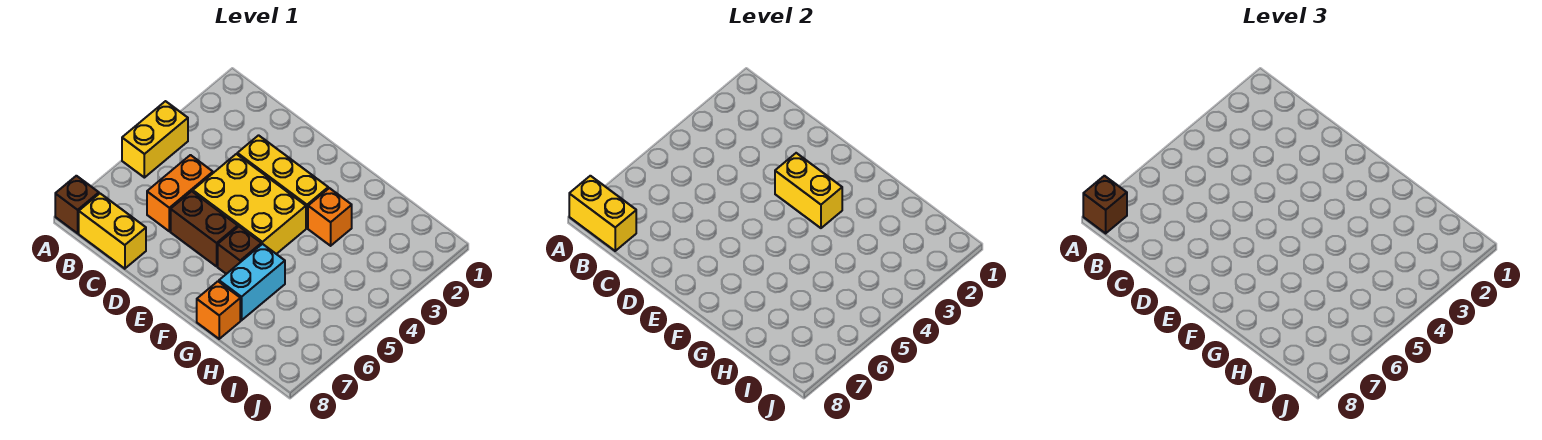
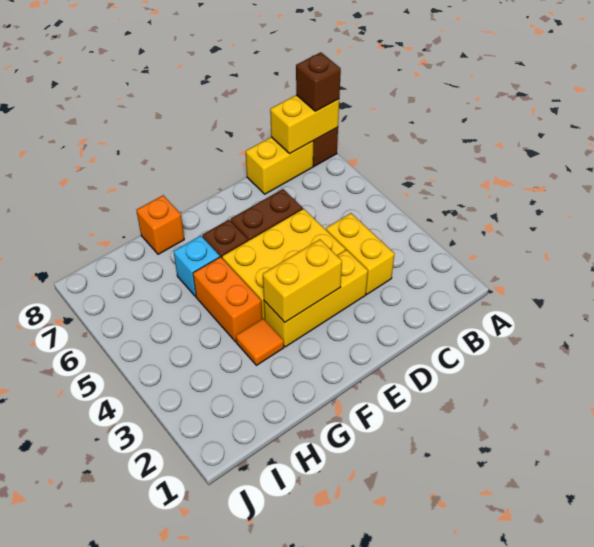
yellow brick A4:A5 level 1 -> yellow brick C3:C4 level 1
orange brick C5:C6 level 1 -> orange brick G4:G5 level 1
orange brick G3 level 1 -> orange tile G3 level 1
cyan brick G6:G7 level 1 -> cyan brick G6 level 1

